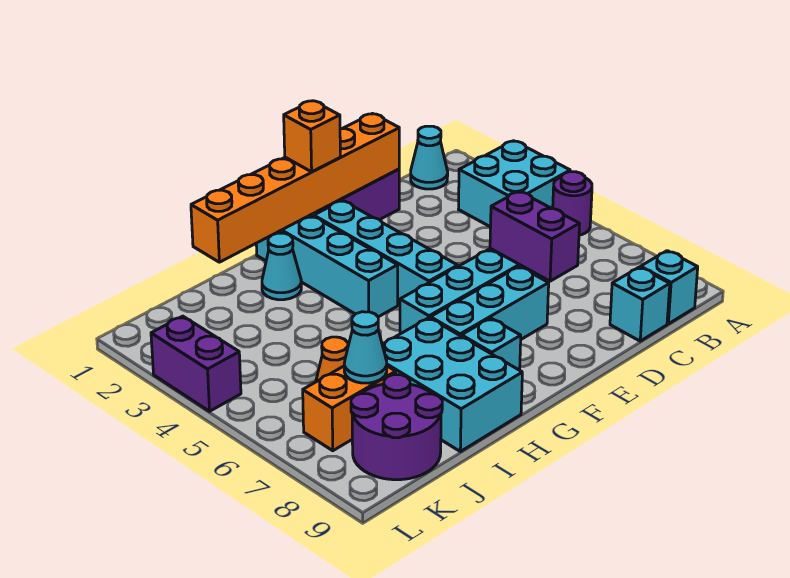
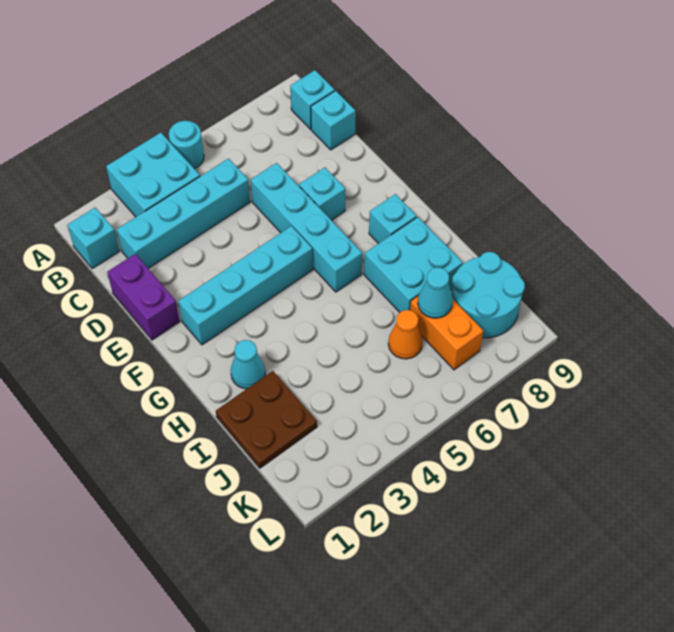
purple round brick A5 level 1 -> cyan round brick A5 level 1
cyan cone B1 level 1 -> cyan brick B1 level 1
orange brick D1:I1 level 2 -> none
purple brick D6:D7 level 2 -> none
cyan brick E7:G7 level 1 -> cyan brick E7 level 1
orange brick F1 level 3 -> none
cyan brick G1:G4 level 1 -> cyan brick C2:C5 level 1
cyan brick H7:I9 level 1 -> cyan brick H7:I8 level 1
none -> brown plate I1:J2 level 1
purple round brick J8:K9 level 1 -> cyan round brick J8:K9 level 1
purple brick L3:L4 level 1 -> none

